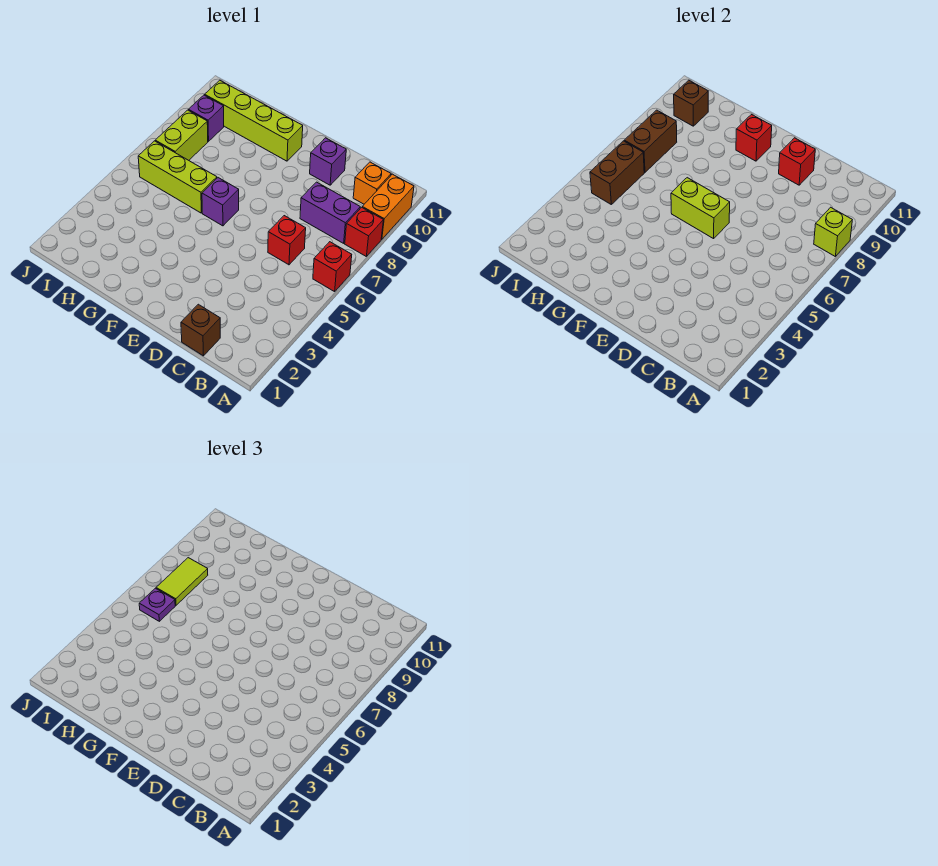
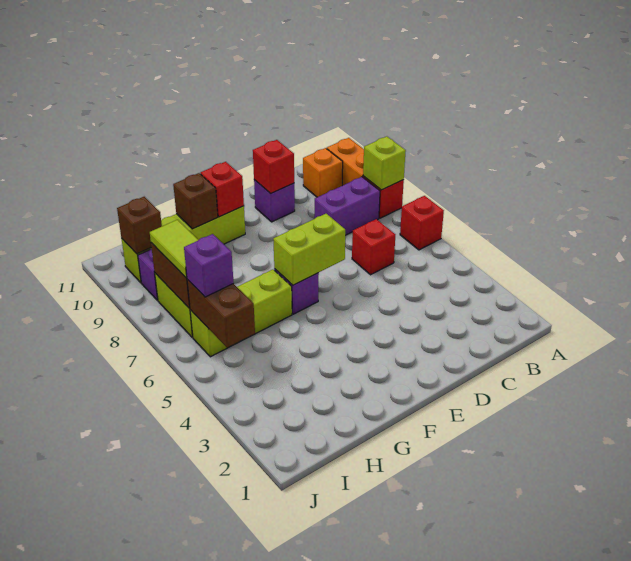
brown brick C1 level 1 -> brown brick G10 level 2
purple plate I6 level 3 -> purple brick I6 level 3

